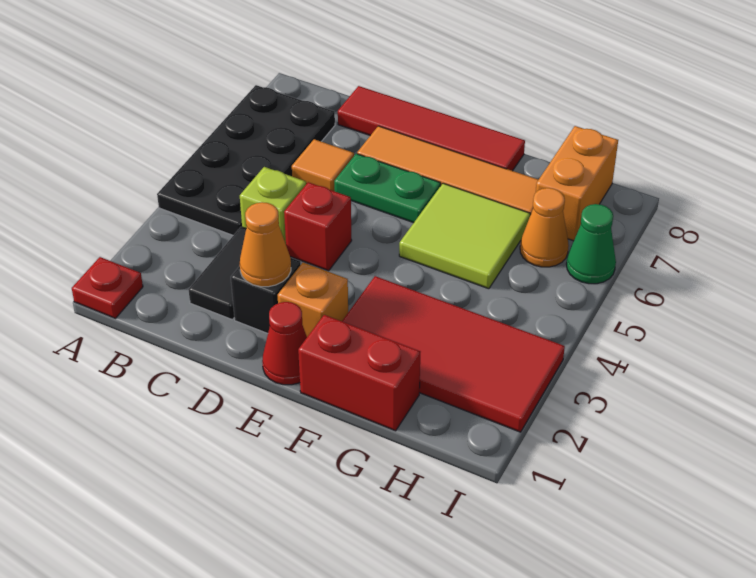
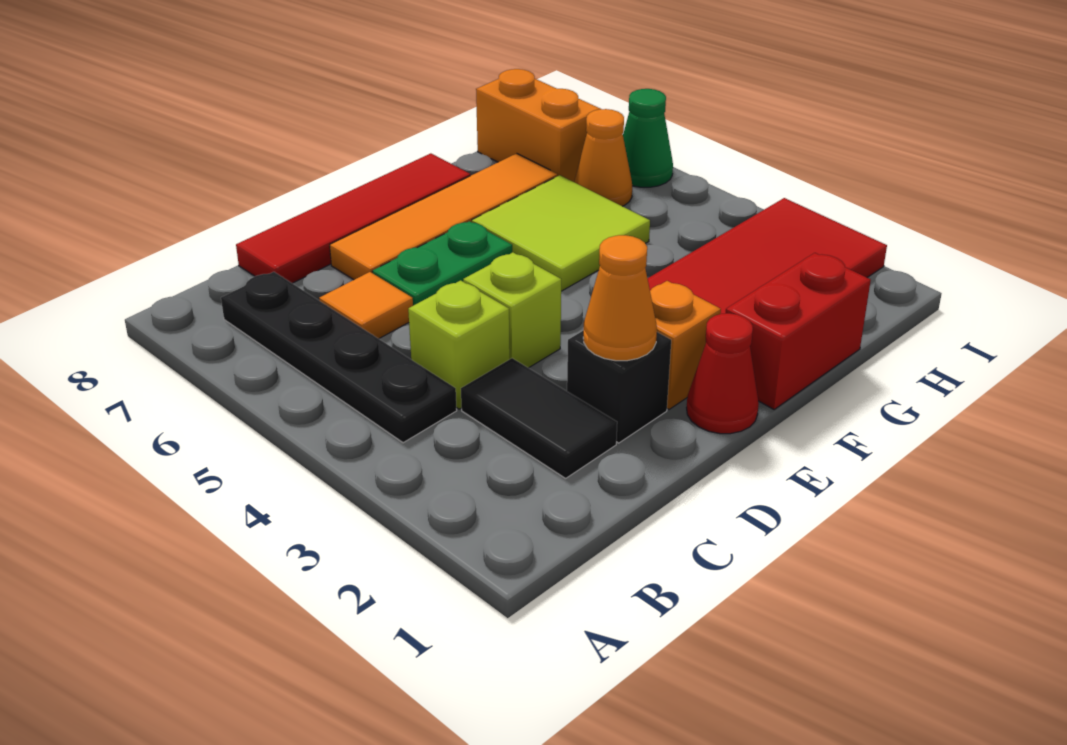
red plate A1 level 1 -> none
black plate A4:B7 level 1 -> black plate B4:B7 level 1
red brick D4 level 1 -> lime brick D4 level 1

